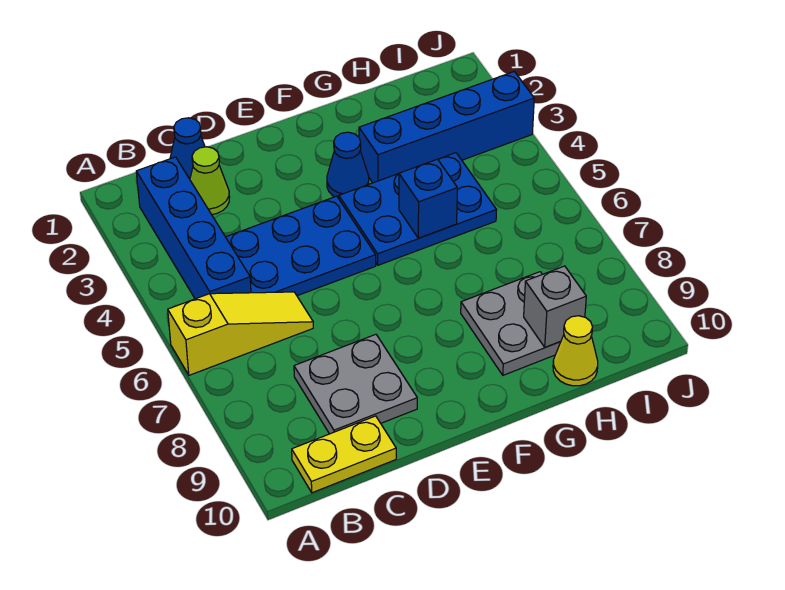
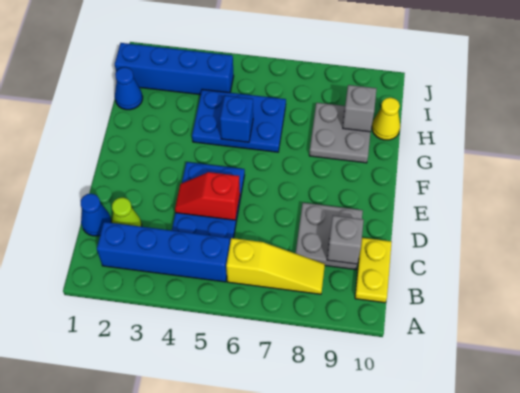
yellow slope A6:C6 level 1 top A -> yellow slope B6:B8 level 1 top 6
none -> grey brick C9 level 2
none -> red slope D4:D5 level 2 top 5
blue cone F3 level 1 -> blue cone H1 level 1
blue plate F4:H5 level 1 -> blue plate G4:H6 level 1
blue brick G3:J3 level 1 -> blue brick I1:I4 level 1

